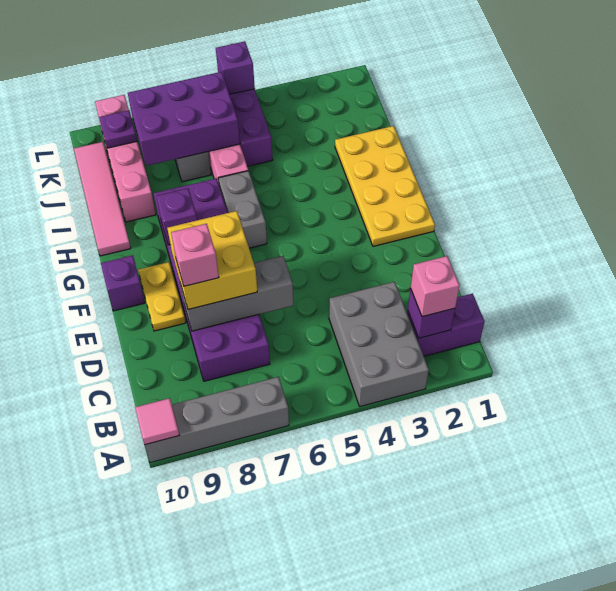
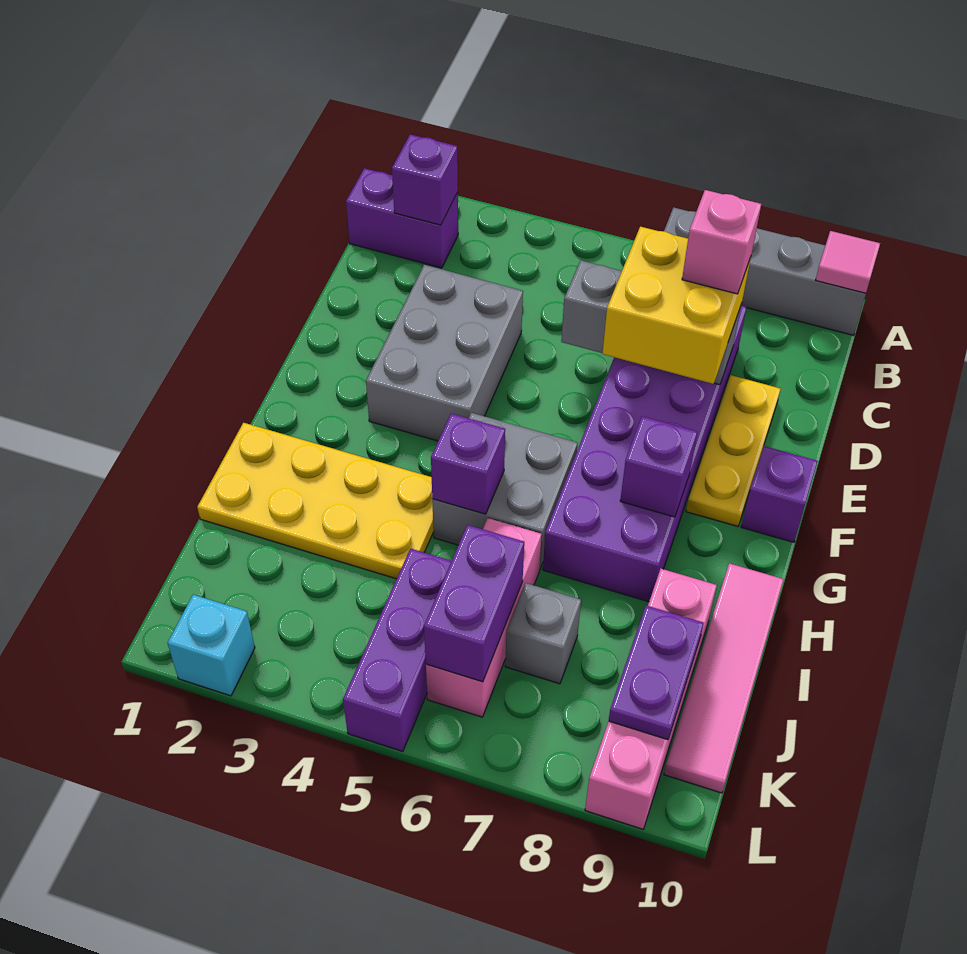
grey brick A3:C4 level 1 -> grey brick D3:F4 level 1
pink brick B2 level 3 -> none
yellow plate E9:F9 level 1 -> yellow plate D9:F9 level 1
yellow plate F1:I2 level 1 -> yellow plate H1:I4 level 1
grey brick G6:H6 level 1 -> grey brick G5:H6 level 1
purple brick J6:K8 level 2 -> purple brick J6:K6 level 2
purple plate K9 level 2 -> purple plate J9:K9 level 2
none -> cyan brick L2 level 1
purple brick L5 level 2 -> purple brick H5 level 2

